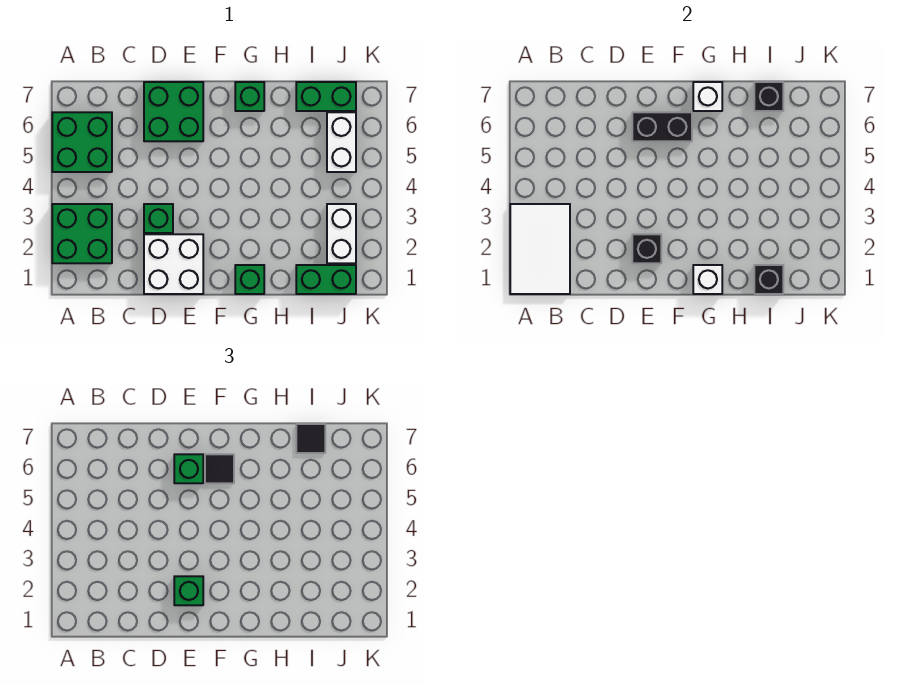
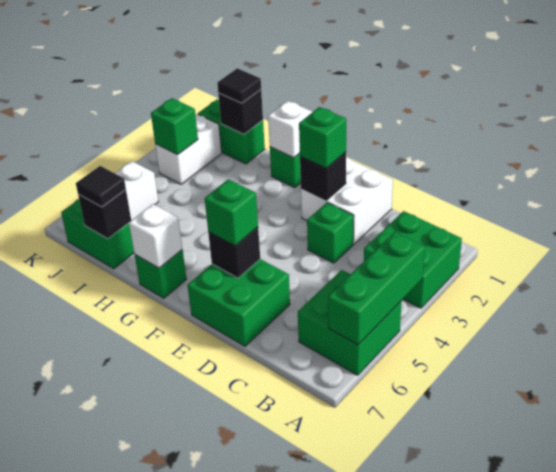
white tile A1:B3 level 2 -> none
none -> green brick A4:A6 level 2
black brick E6:F6 level 2 -> black brick E6 level 2
black tile F6 level 3 -> black tile I1 level 3
none -> green brick J3 level 2

